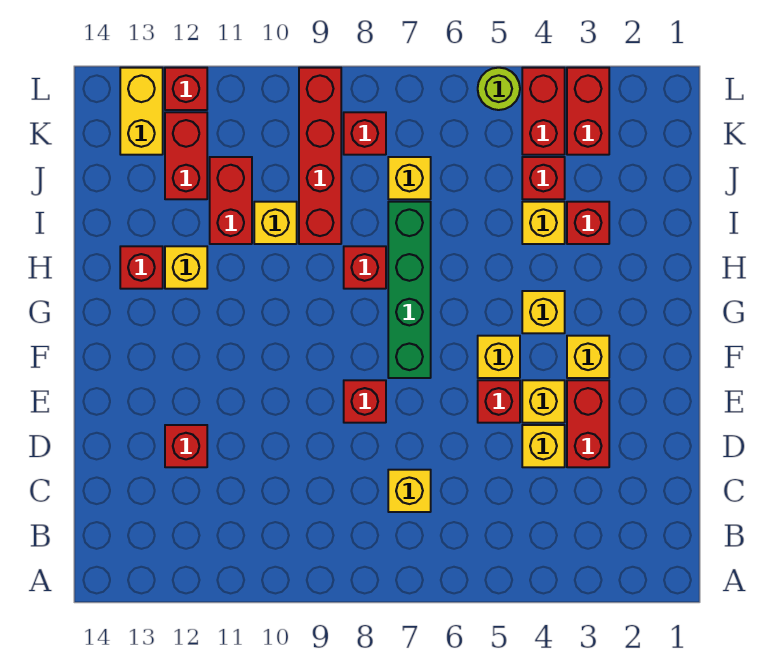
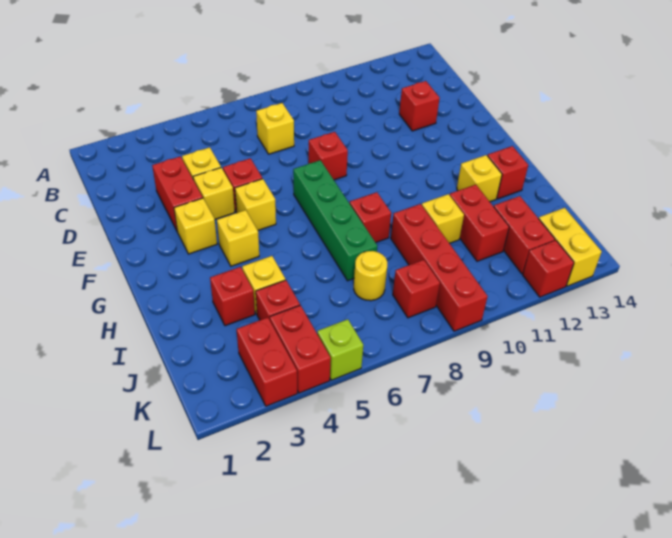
yellow brick J7 level 1 -> yellow round brick J7 level 1
lime round brick L5 level 1 -> lime brick L5 level 1

